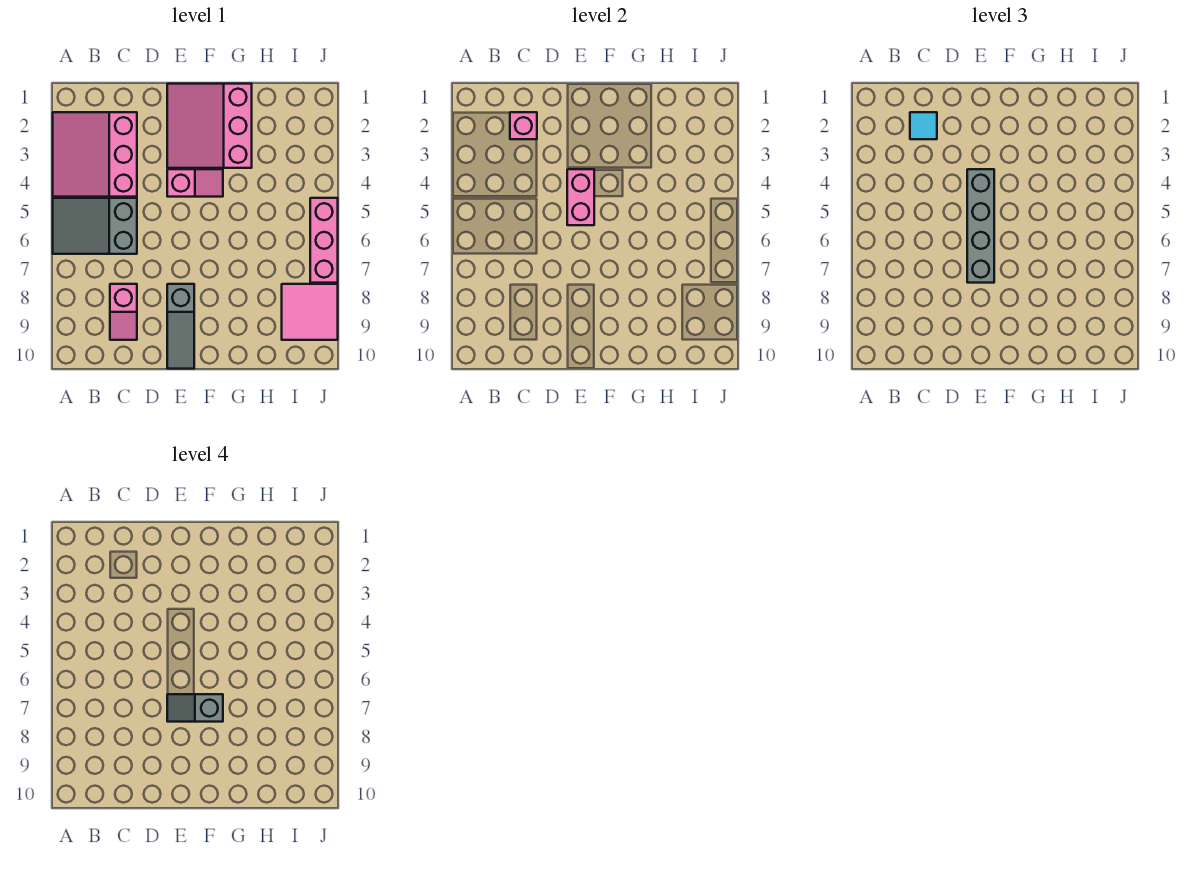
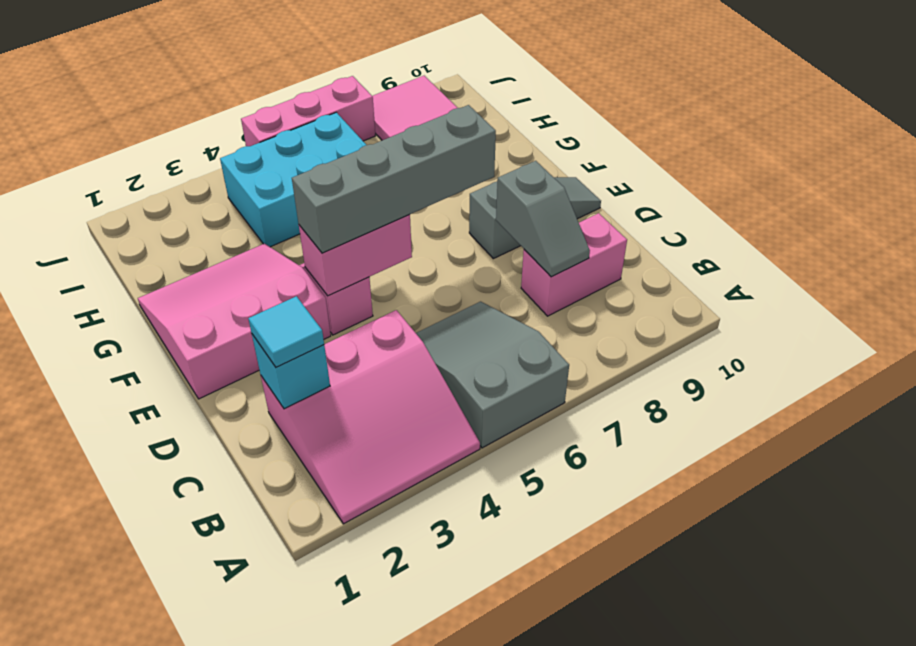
grey slope A5:C6 level 1 top C -> grey slope A5:C6 level 1 top A
pink brick C2 level 2 -> cyan brick C2 level 2
pink slope C8:C9 level 1 top 8 -> pink brick C8:C9 level 1
pink slope E1:G3 level 1 top G -> pink slope E1:G3 level 1 top E
grey slope E7:F7 level 4 top F -> grey slope C8:D8 level 2 top D
none -> cyan brick H4:I6 level 1

